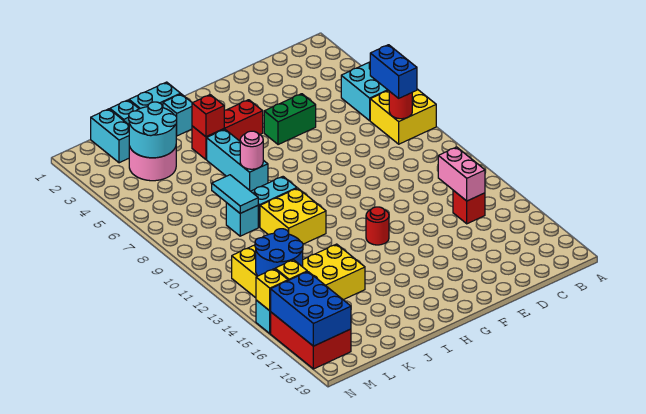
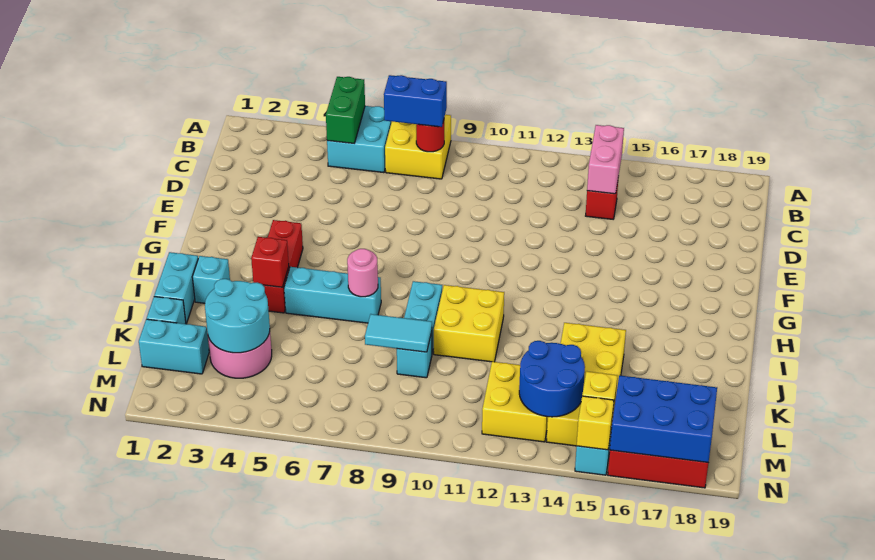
pink brick C13:C14 level 2 -> pink brick B14:C14 level 2
green brick E5:F5 level 1 -> green brick A5:B5 level 2
red round brick G13 level 1 -> none

